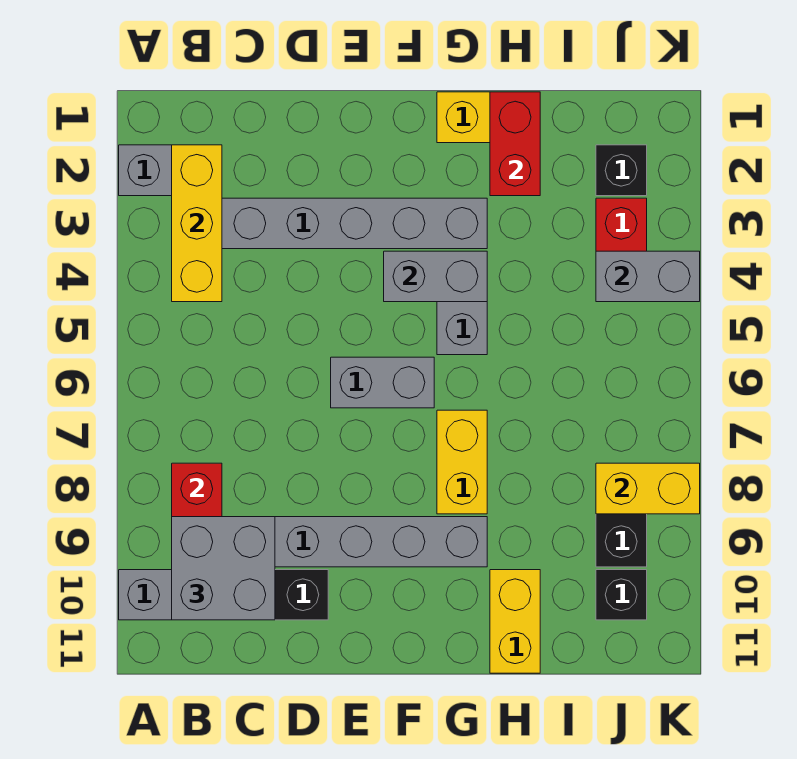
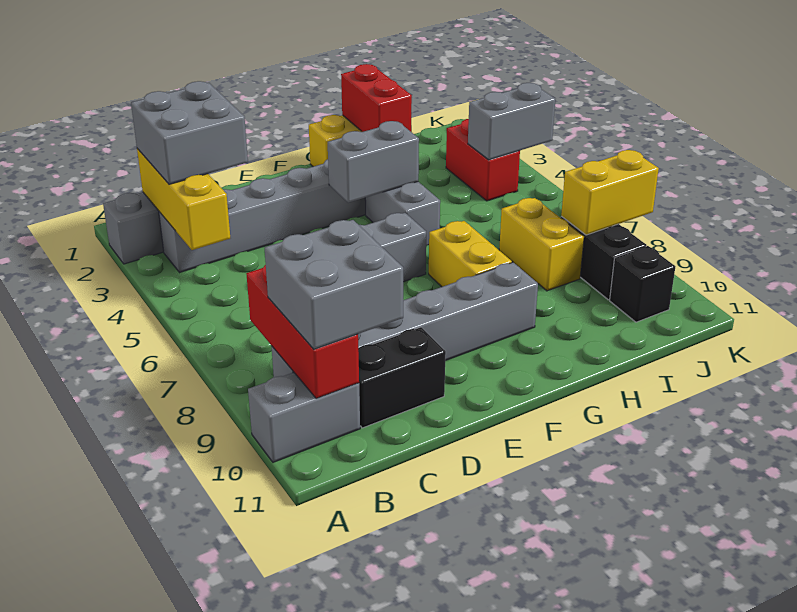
none -> grey brick B2:C3 level 3
yellow brick H10:H11 level 1 -> yellow brick I7:I8 level 1
black brick J2 level 1 -> none

